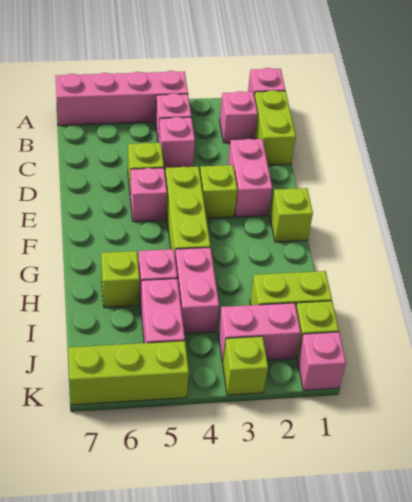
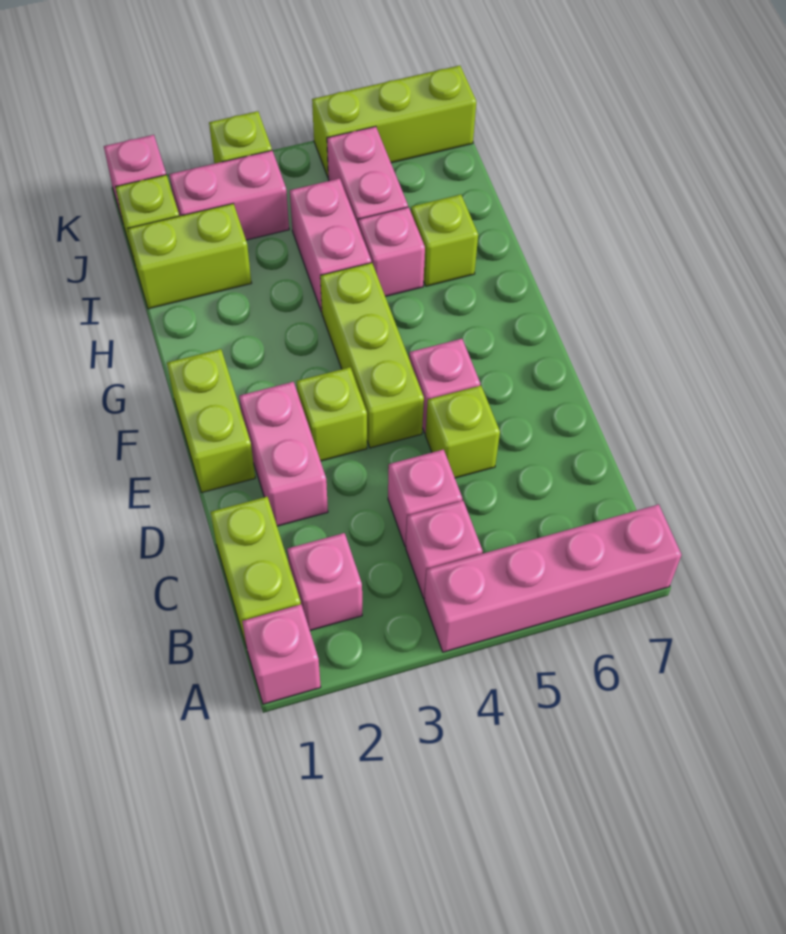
lime brick F1 level 1 -> lime brick E1:F1 level 1

